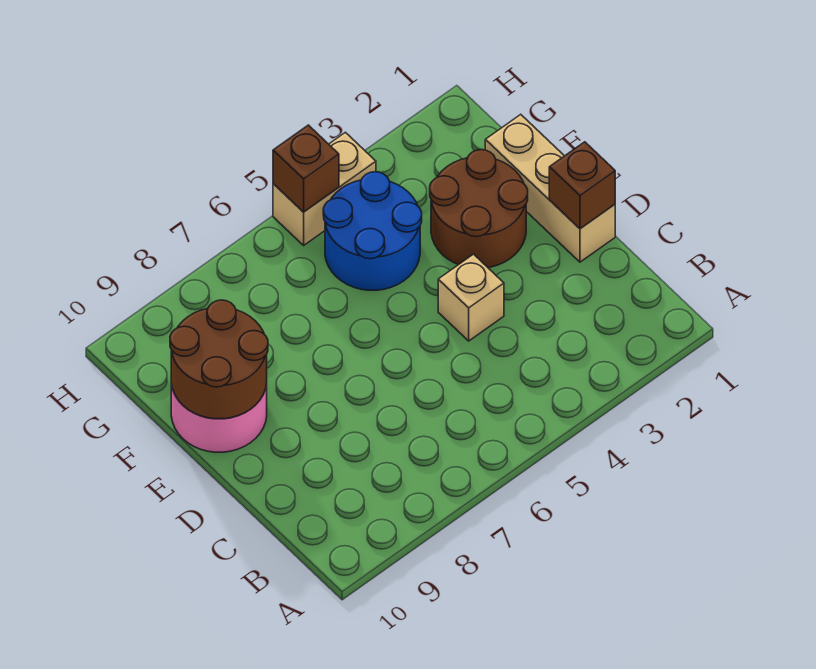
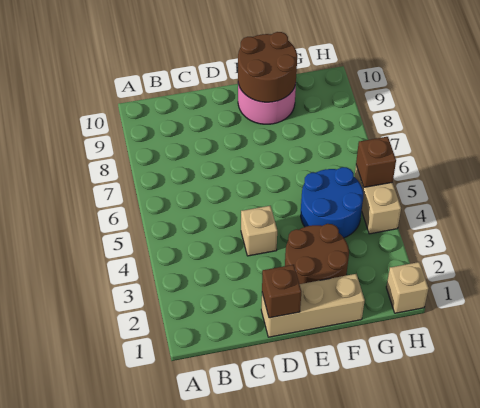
none -> tan brick H1 level 1

